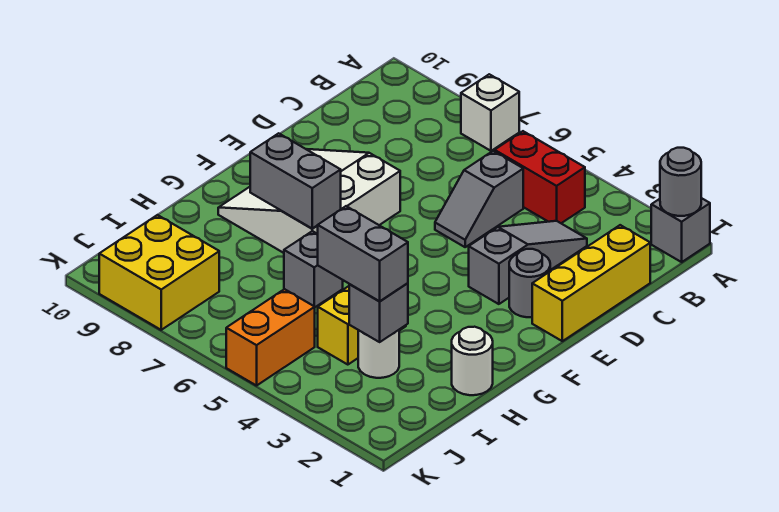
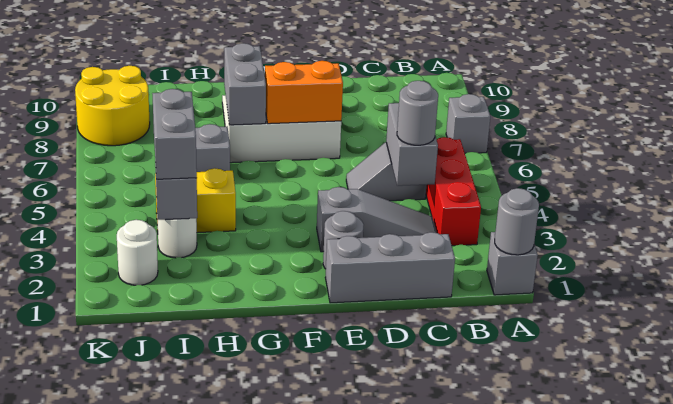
white brick A7 level 1 -> grey brick A7 level 1
red brick B4:B5 level 1 -> red brick B3:B5 level 1
yellow brick C1:E1 level 1 -> grey brick C1:E1 level 1
none -> grey brick C4:C5 level 2
none -> grey round brick C4 level 3
white round brick H1 level 1 -> white round brick J2 level 1
orange brick J5:K5 level 1 -> orange brick E7:F7 level 2
yellow brick J8:K9 level 1 -> yellow round brick J8:K9 level 1

